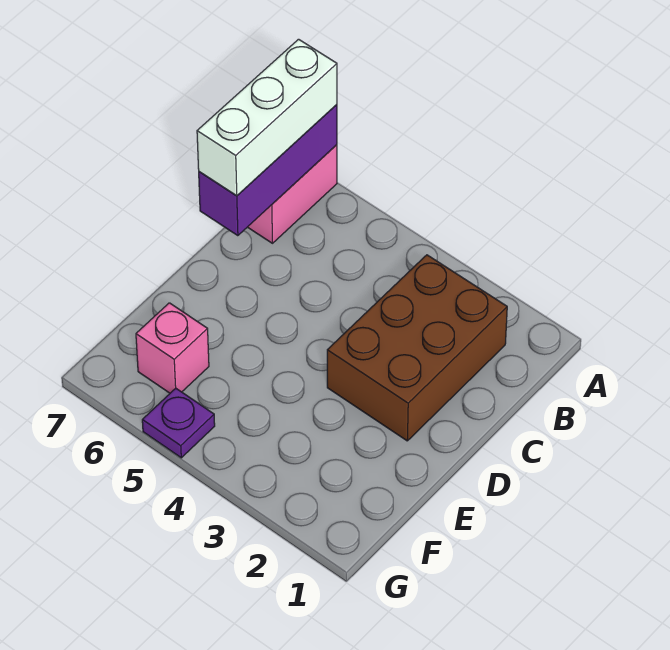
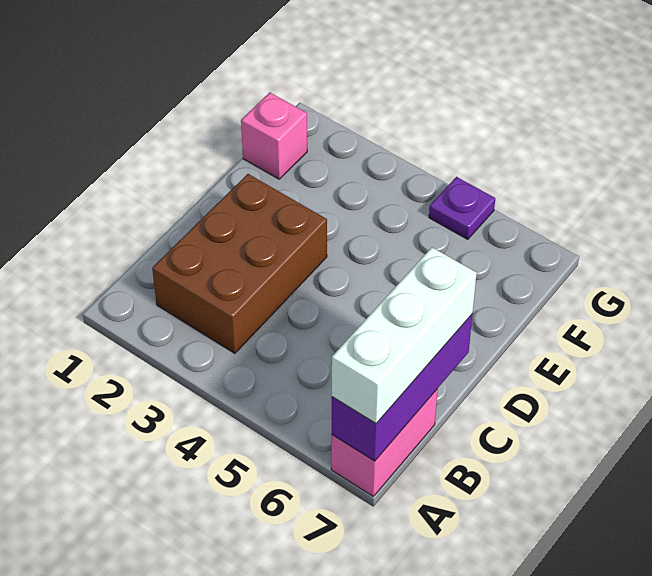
pink brick F6 level 1 -> pink brick F1 level 1

